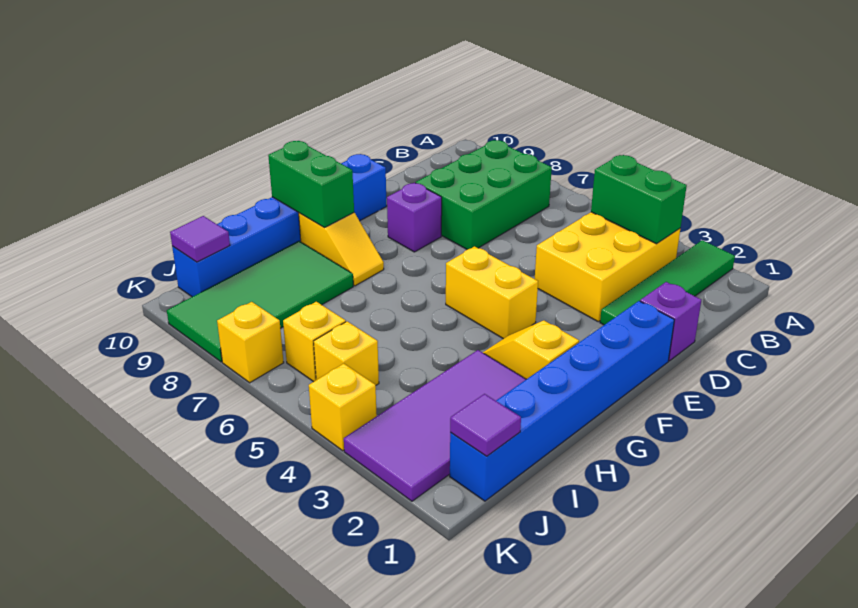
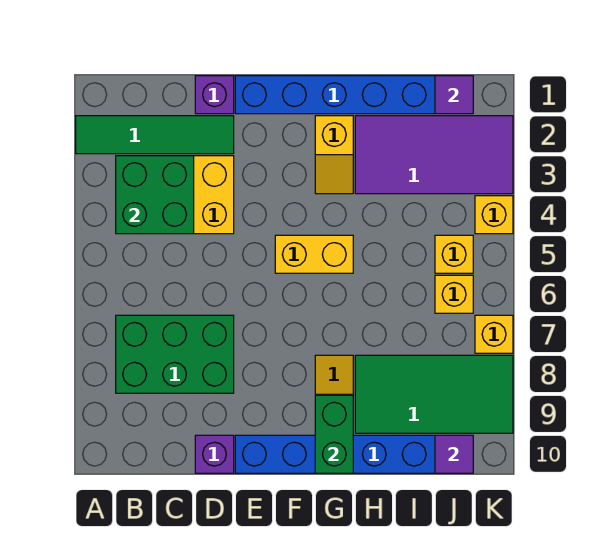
green brick B3:B4 level 2 -> green brick B3:C4 level 2
purple brick E8 level 1 -> purple brick D10 level 1
yellow brick F4:F5 level 1 -> yellow brick F5:G5 level 1

